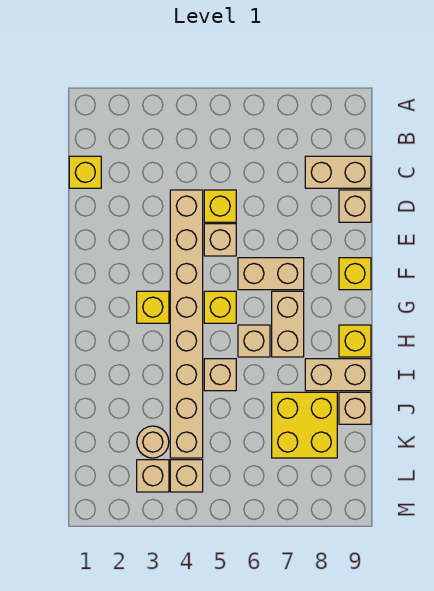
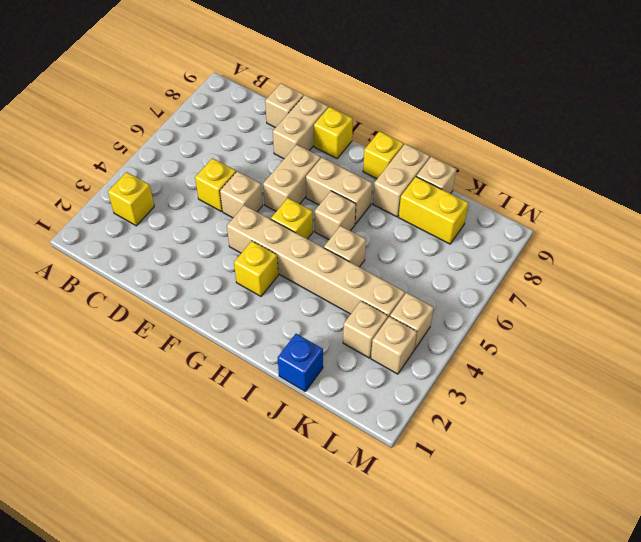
yellow brick C1 level 1 -> yellow brick B3 level 1
tan brick C8:C9 level 1 -> tan brick E8:E9 level 1
tan brick D4:K4 level 1 -> tan brick F4:K4 level 1
none -> blue brick J1 level 1
yellow brick J7:K8 level 1 -> yellow brick J8:K8 level 1
tan round brick K3 level 1 -> tan brick K3 level 1

